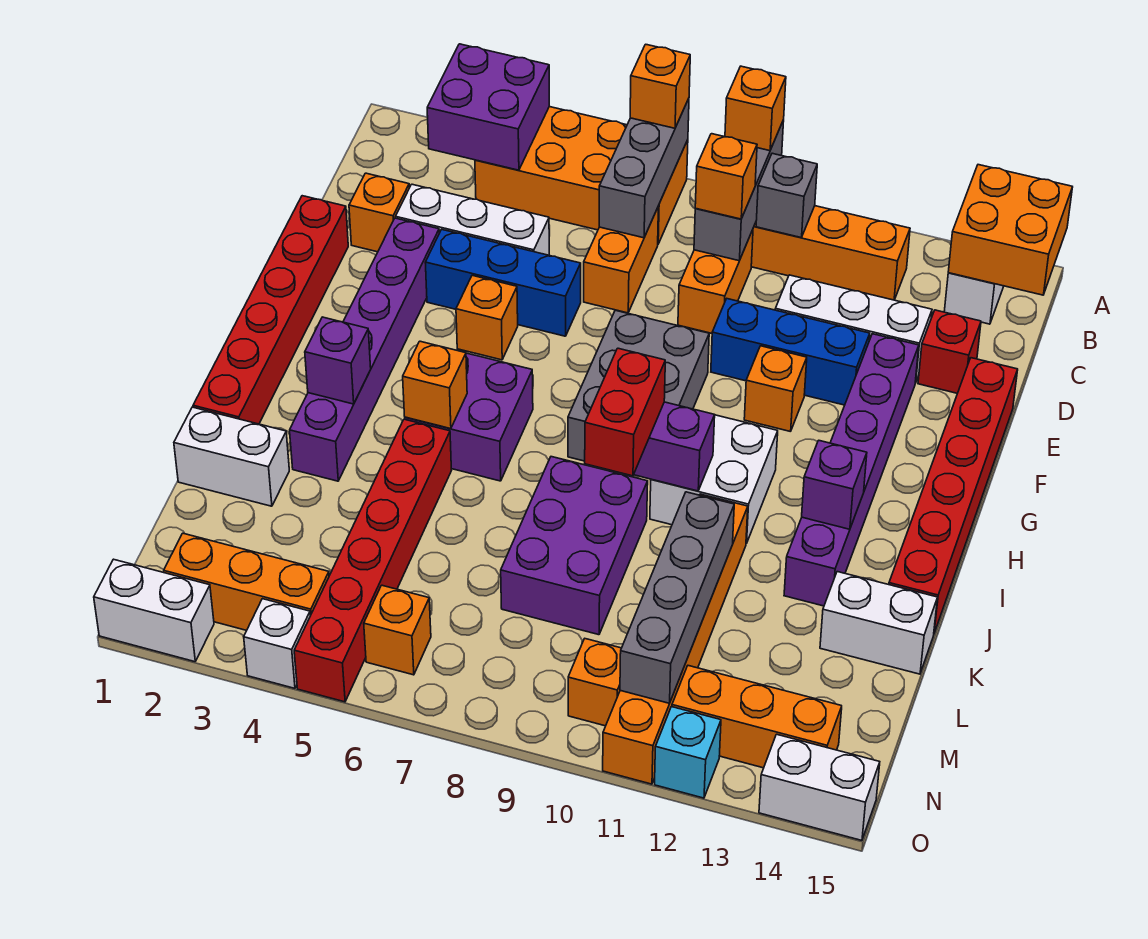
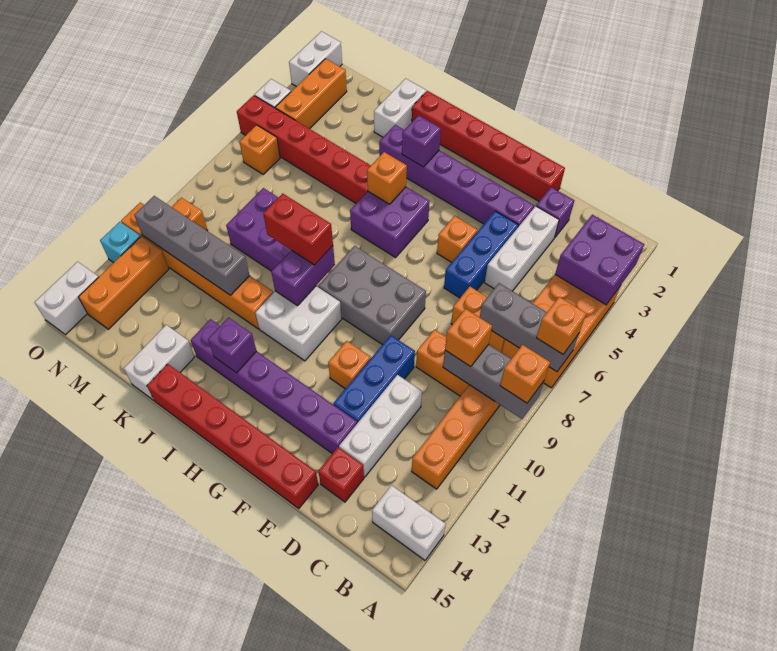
orange brick A14:B15 level 2 -> none
grey brick B10 level 2 -> none
orange brick D2 level 1 -> purple brick D2 level 1

